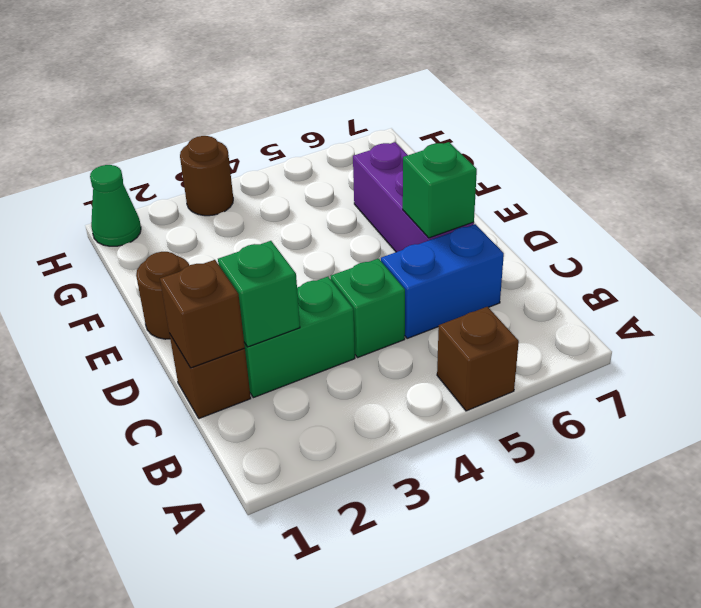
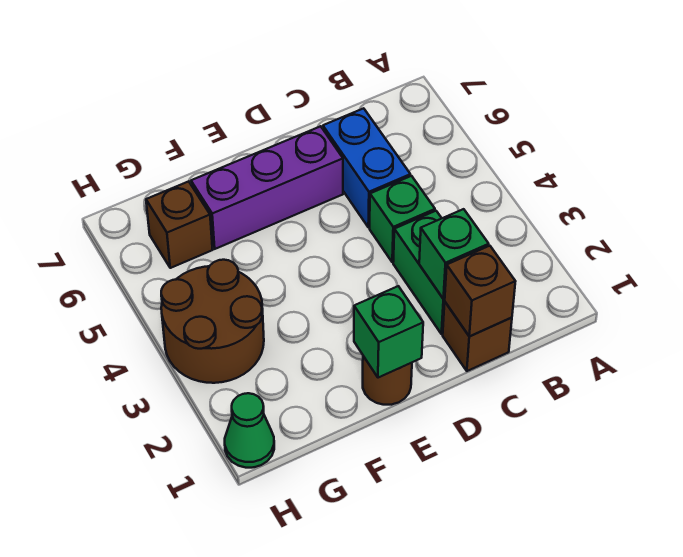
brown brick A5 level 1 -> brown brick G6 level 1
green brick D6 level 2 -> green brick E1 level 2
brown round brick H3 level 1 -> brown round brick G3:H4 level 1

